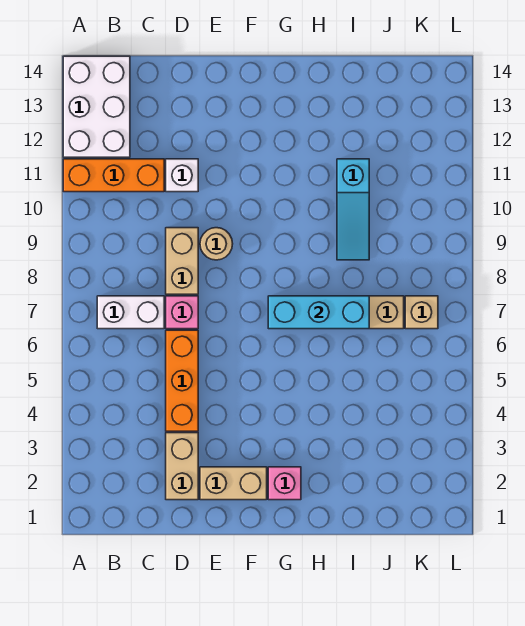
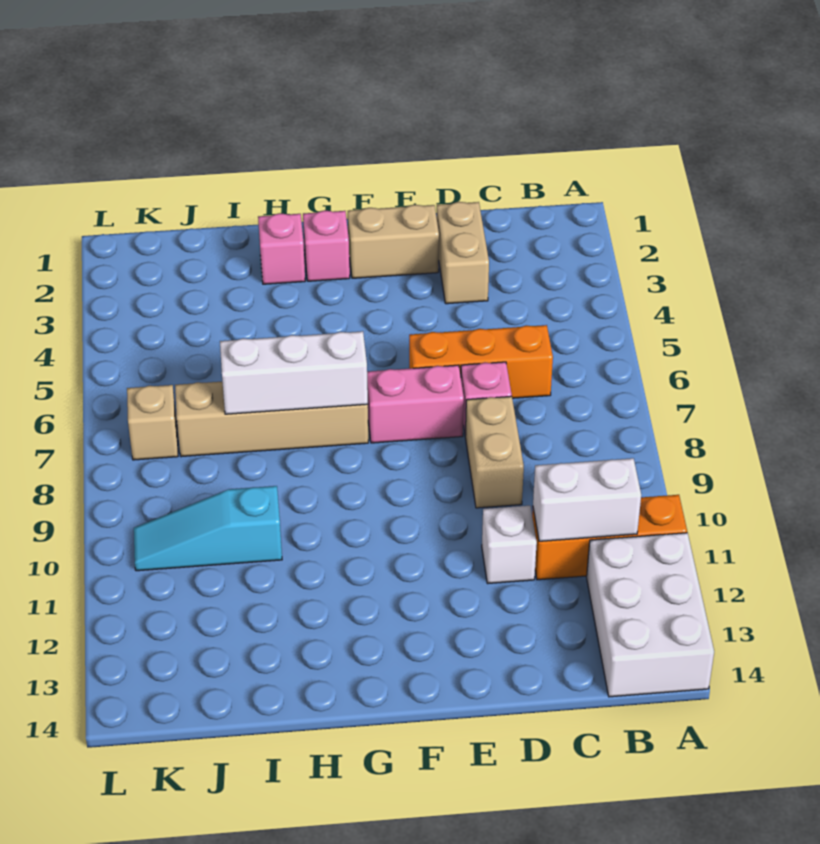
white brick B7:C7 level 1 -> white brick B11:C11 level 2
orange brick D4:D6 level 1 -> orange brick C6:E6 level 1
none -> pink brick E7:F7 level 1
tan round brick E9 level 1 -> none
cyan brick G7:I7 level 2 -> white brick G7:I7 level 2
none -> pink brick H2 level 1
cyan slope I9:I11 level 1 top 11 -> cyan slope I10:K10 level 1 top I

